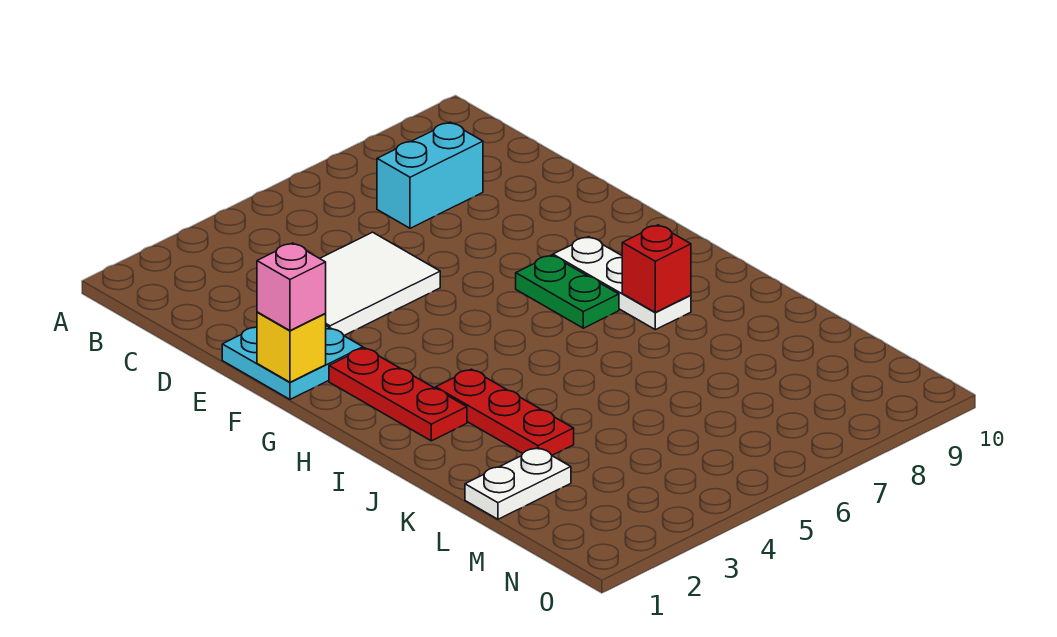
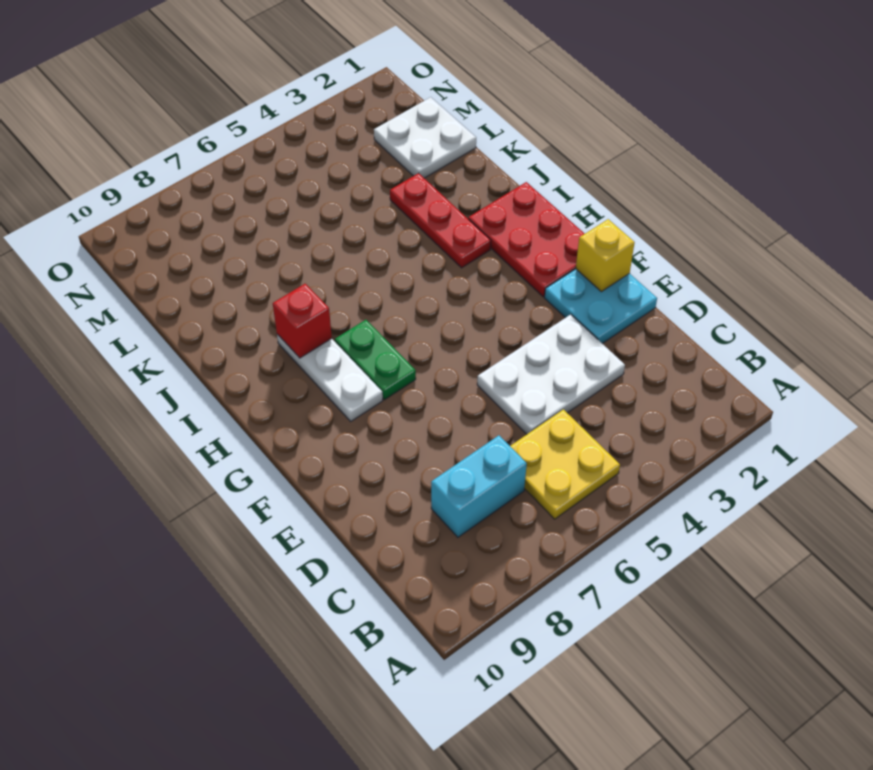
none -> yellow plate B5:C6 level 1
white tile D3:E5 level 1 -> white plate D3:E5 level 1
pink brick F1 level 3 -> none
red plate G2:I2 level 1 -> red plate G1:I2 level 1
white plate L1:L2 level 1 -> white plate L1:M2 level 1

